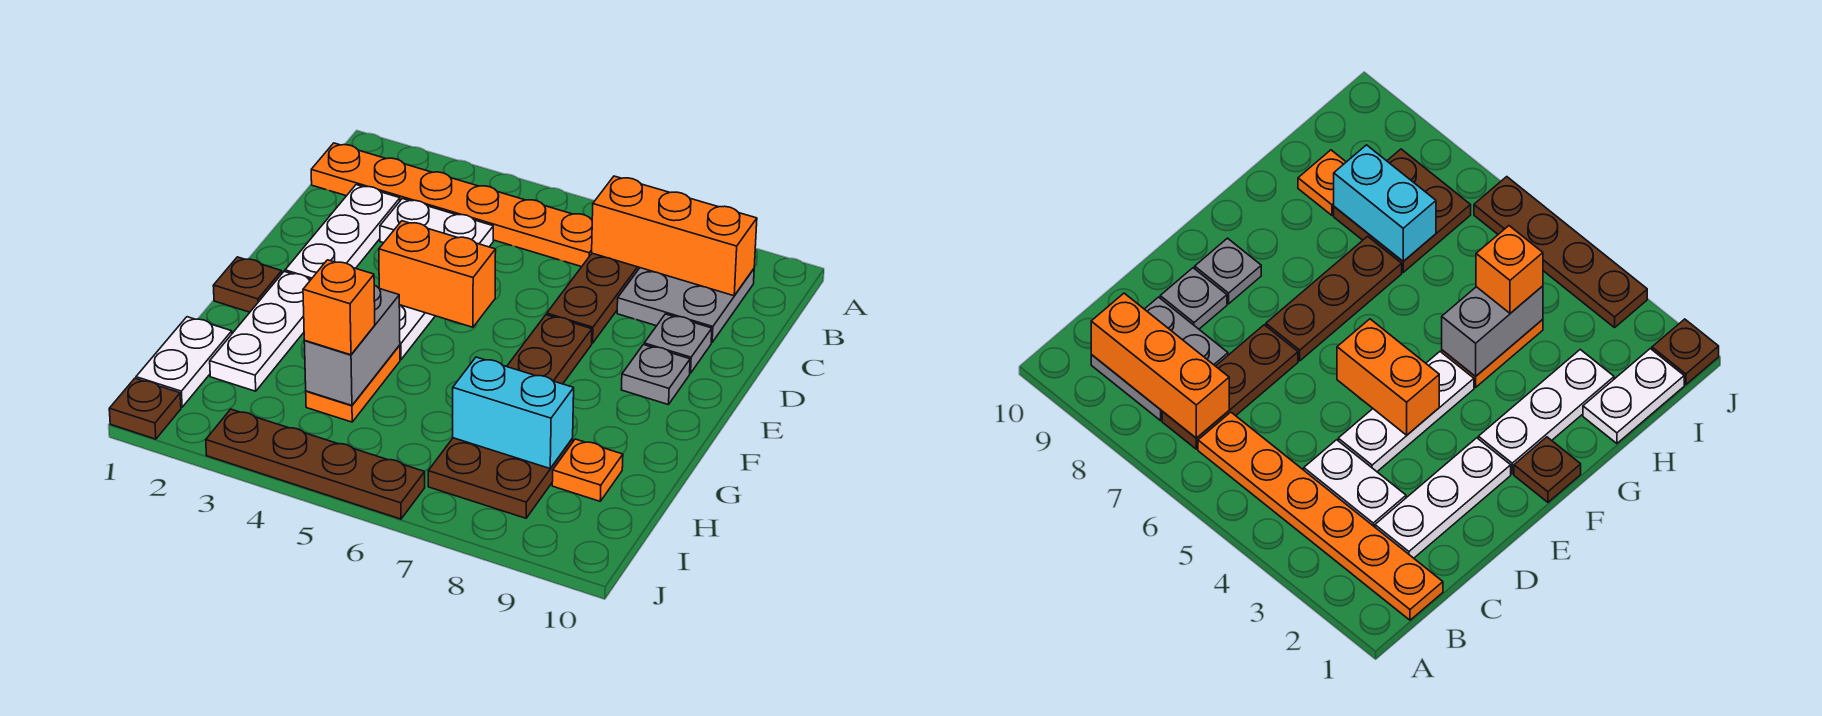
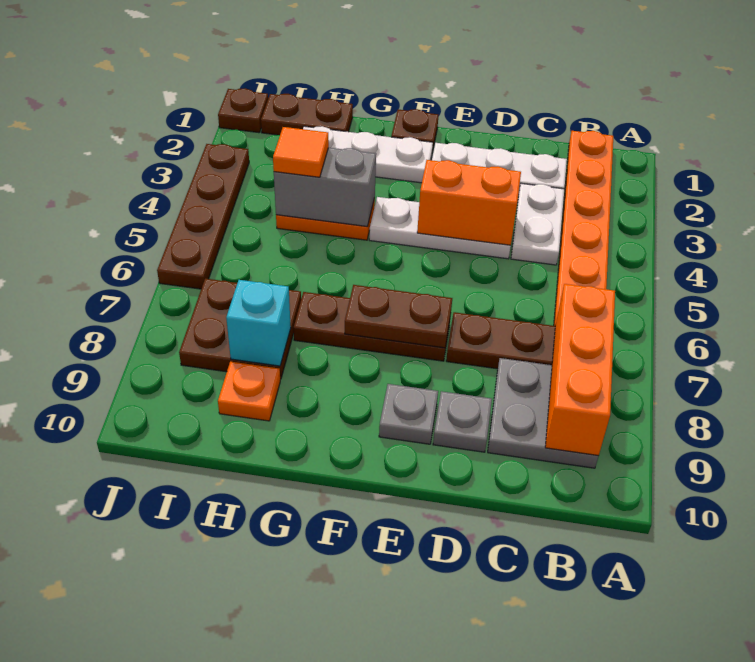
orange brick E4:E5 level 2 -> orange brick D4:E4 level 2
none -> brown plate E7:F7 level 2
white plate H1:I1 level 1 -> brown plate H1:I1 level 1
orange brick H4 level 3 -> orange tile H4 level 3
cyan brick H7:H8 level 2 -> cyan brick H8 level 2

